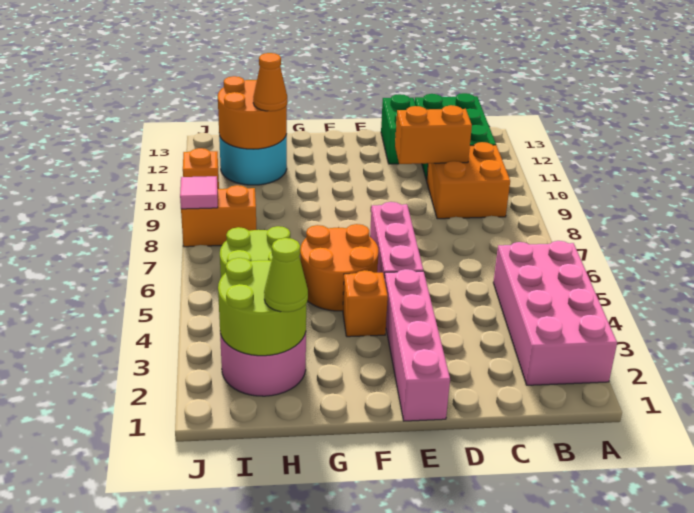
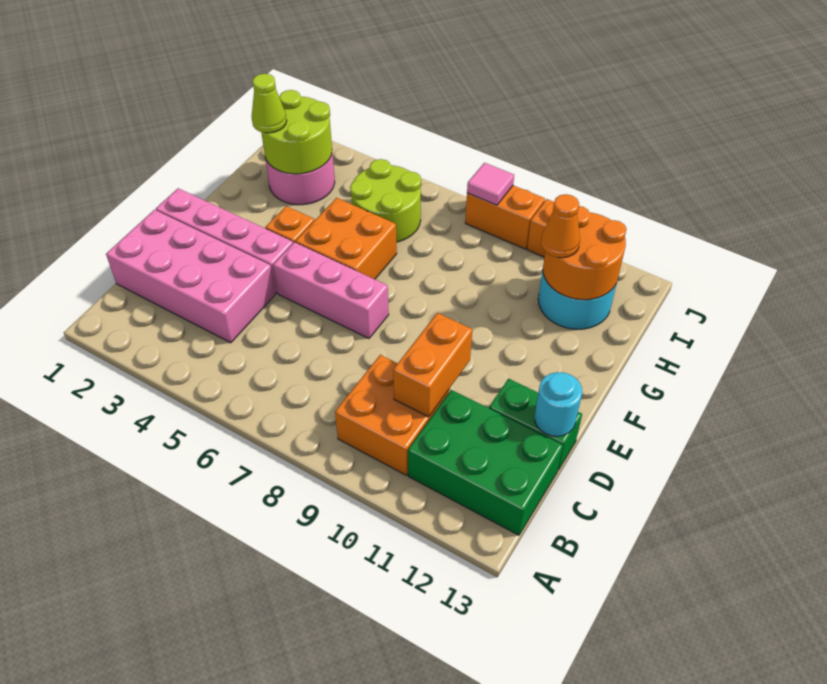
pink brick A2:B5 level 1 -> pink brick C1:D4 level 1
none -> cyan round brick D13 level 2
orange round brick F5:G6 level 1 -> orange brick F5:G6 level 1
orange brick I8:J8 level 1 -> orange brick J8:J9 level 1

